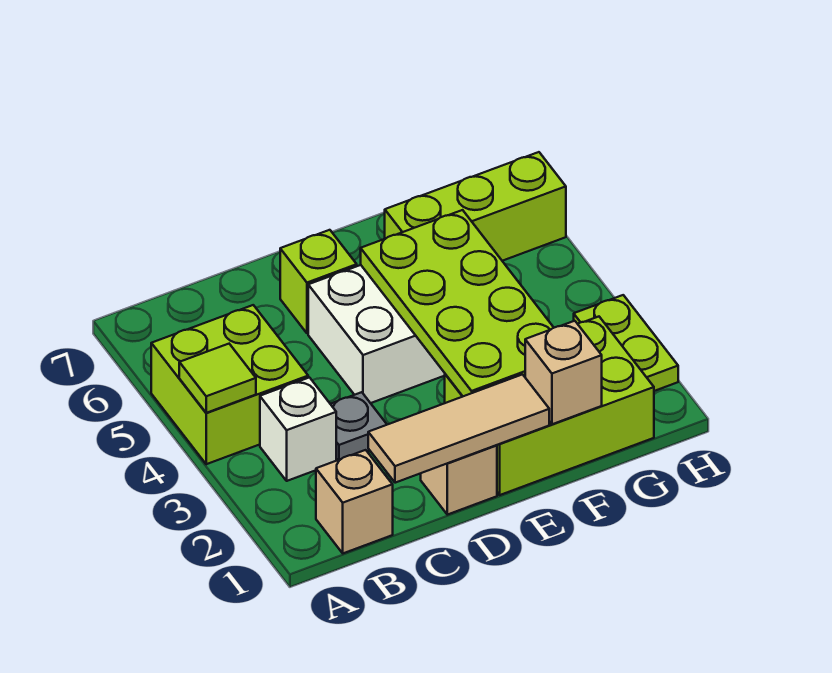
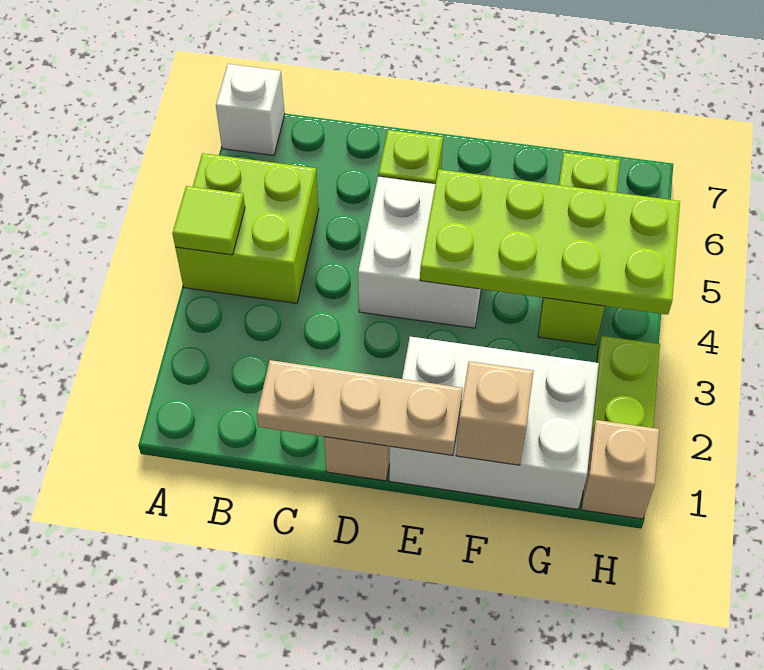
tan brick B1 level 1 -> tan brick H1 level 1
white brick B3 level 1 -> white brick A7 level 1
tan tile C1:E1 level 2 -> tan plate C1:E1 level 2
grey plate C3 level 1 -> none
lime brick E1:G2 level 1 -> white brick E1:G2 level 1
lime plate E2:F5 level 2 -> lime plate E4:H5 level 2
lime brick F6:H6 level 1 -> lime brick G4:G6 level 1

